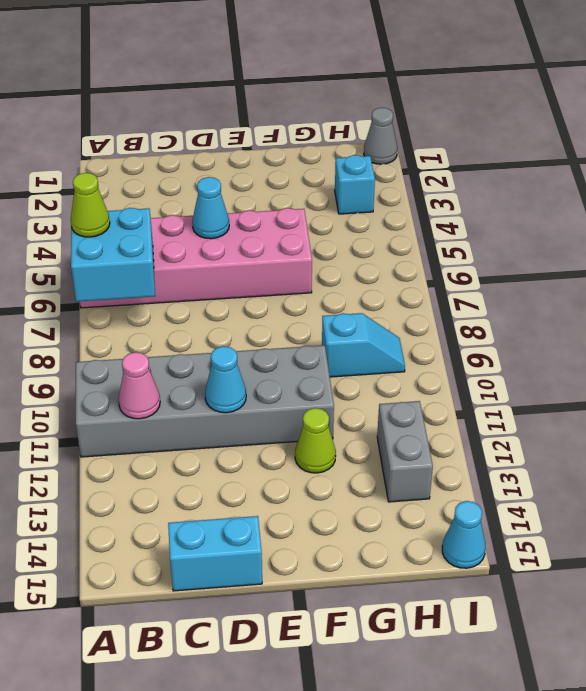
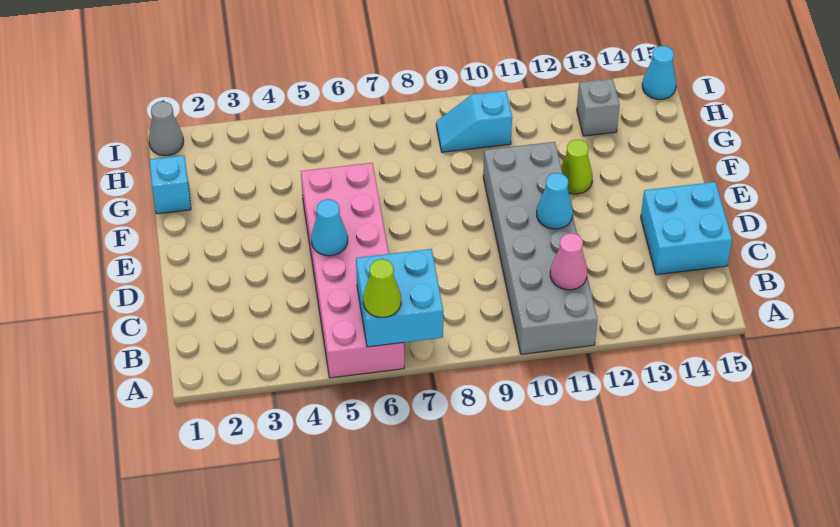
cyan brick C15:D15 level 1 -> cyan brick C14:D15 level 1
cyan slope G9:H9 level 1 top G -> cyan slope H9:H10 level 1 top 10
cyan brick H3 level 1 -> cyan brick G1 level 1
grey brick H12:H13 level 1 -> grey brick H13 level 1

